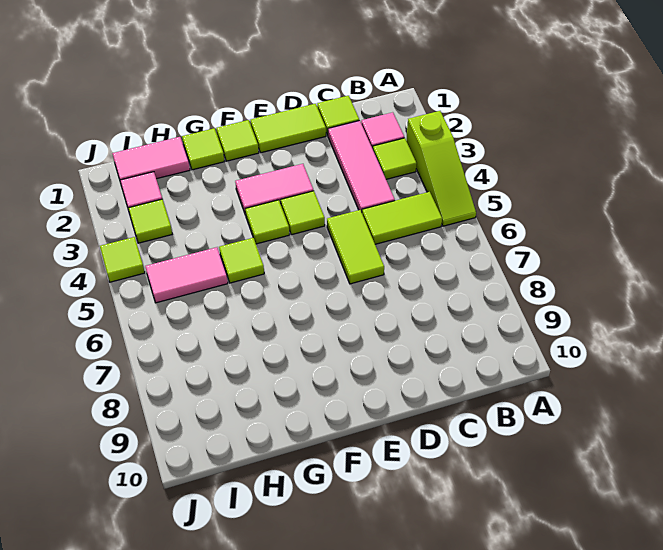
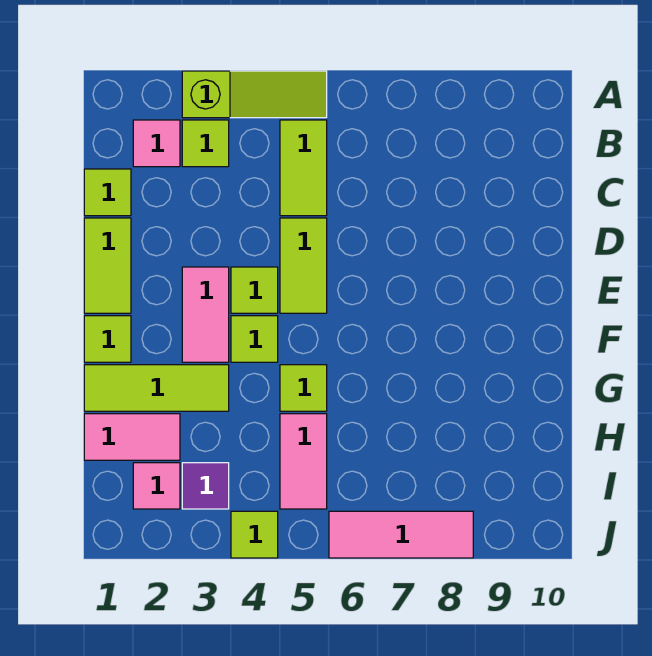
pink tile C2:C4 level 1 -> pink tile J6:J8 level 1
lime tile D5:D6 level 1 -> lime tile D5:E5 level 1
lime tile G1 level 1 -> lime tile G1:G3 level 1
pink tile H1:I1 level 1 -> pink tile H1:H2 level 1
lime tile I3 level 1 -> purple tile I3 level 1

